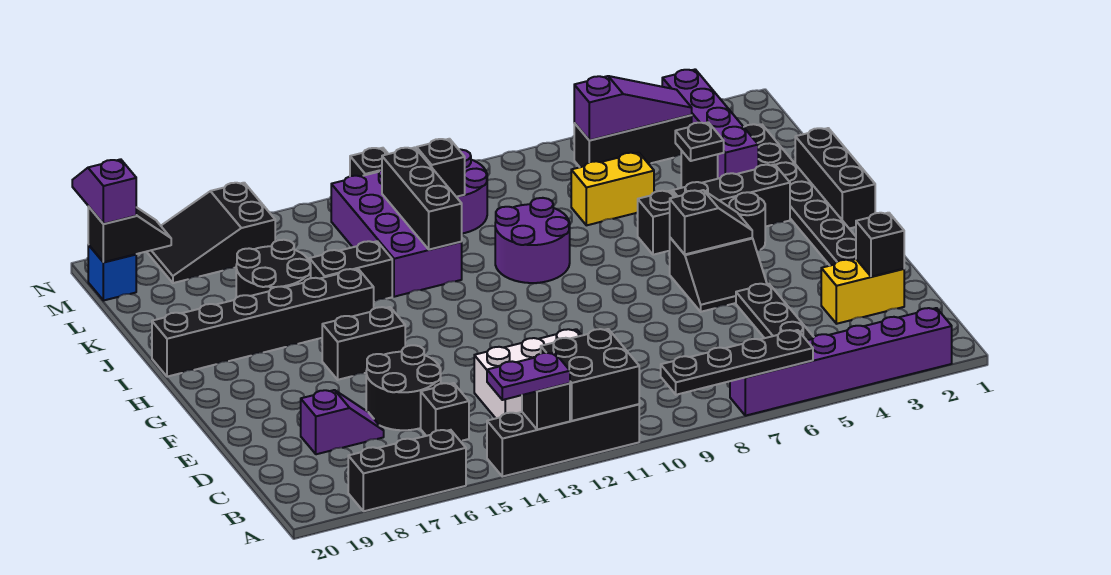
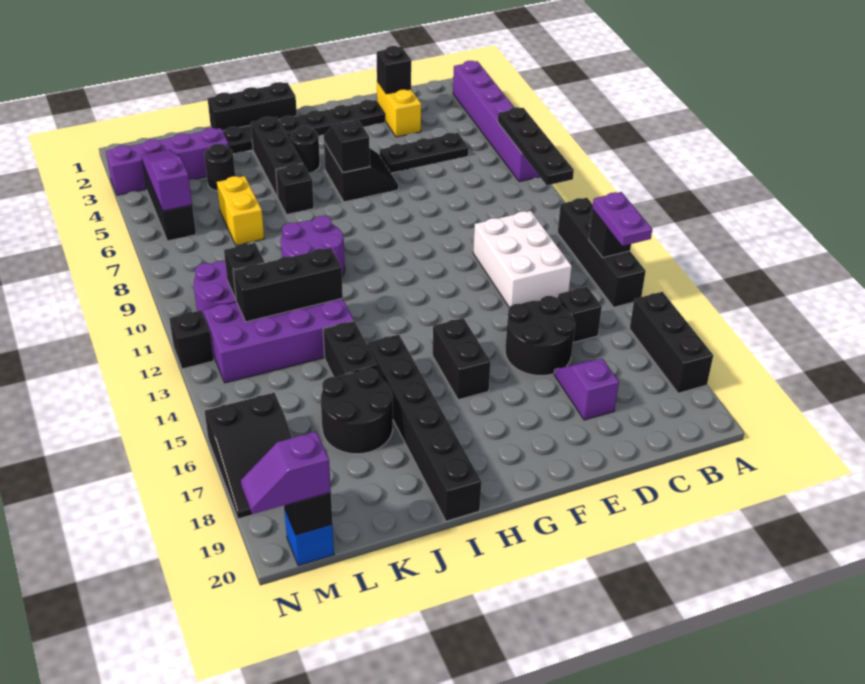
black brick A11:B12 level 2 -> none
black plate K4 level 2 -> none

